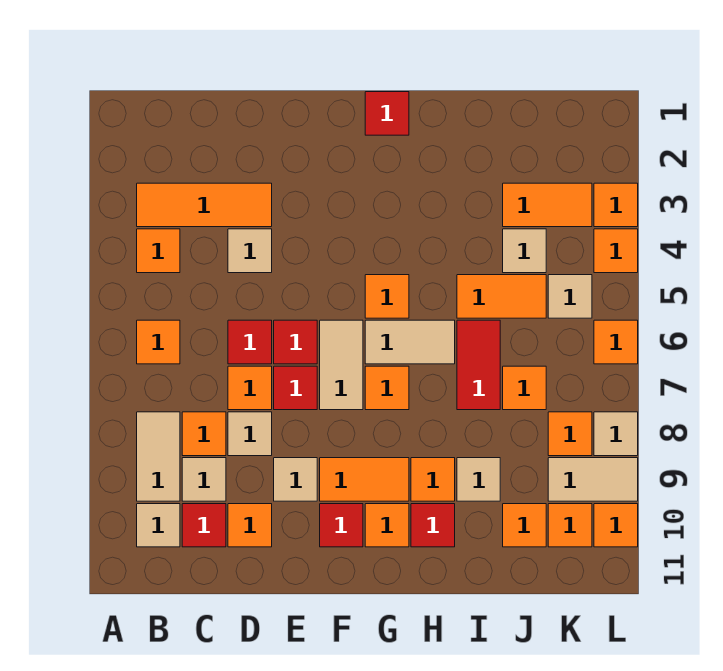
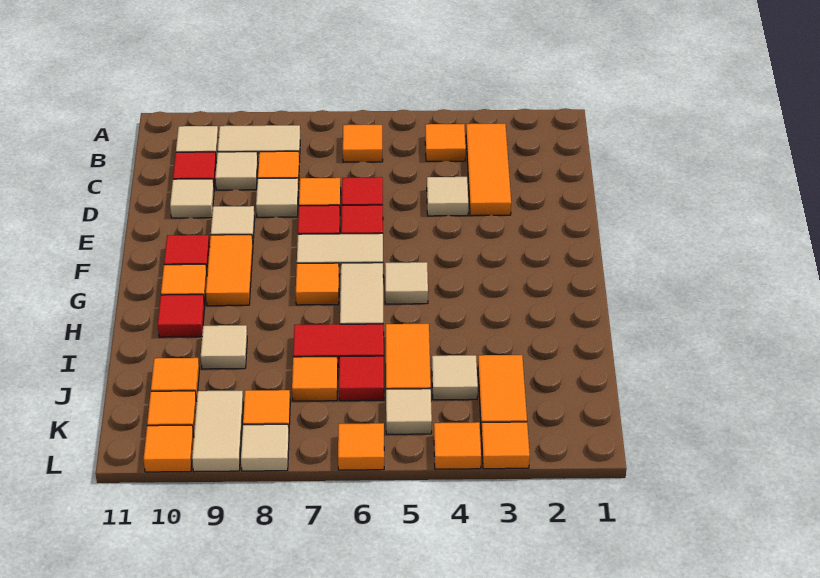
orange tile D10 level 1 -> tan tile D10 level 1
red tile G1 level 1 -> red tile J6 level 1
orange tile G5 level 1 -> tan tile G5 level 1
orange tile H9 level 1 -> none

